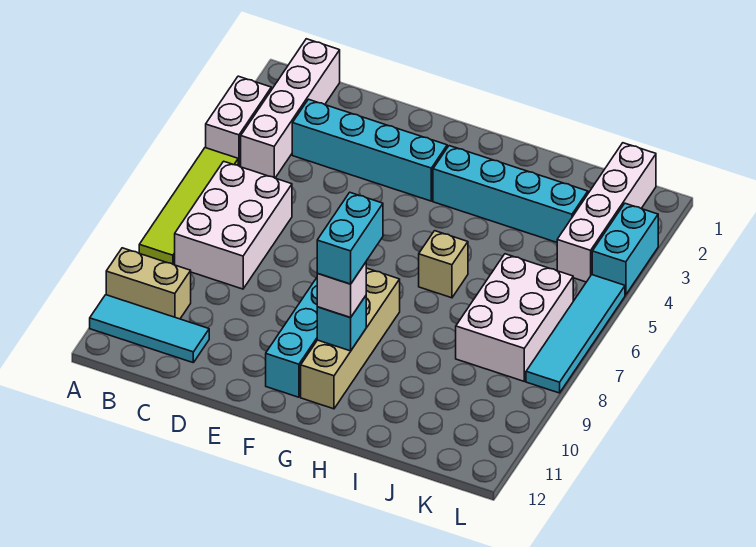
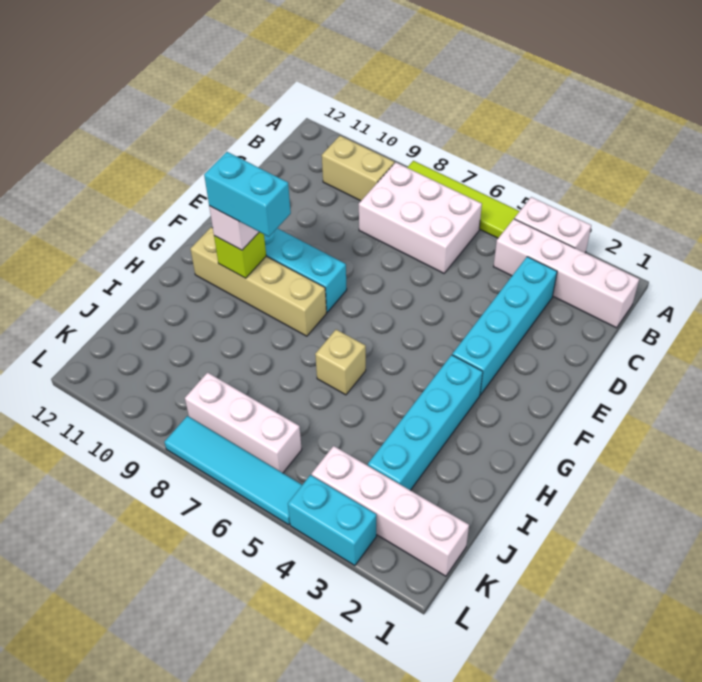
tan brick A10:B10 level 1 -> tan brick B9:B10 level 1
cyan tile A11:C11 level 1 -> none
cyan brick G10 level 2 -> lime brick G10 level 2
white brick J6:K8 level 1 -> white brick K6:K8 level 1

